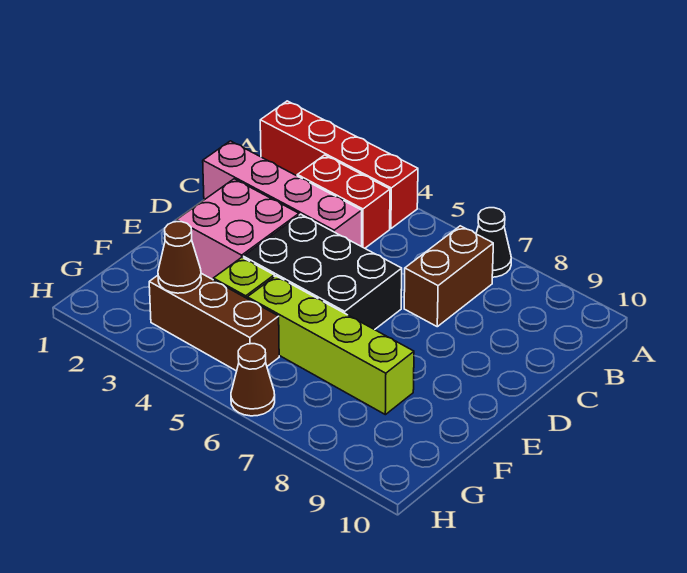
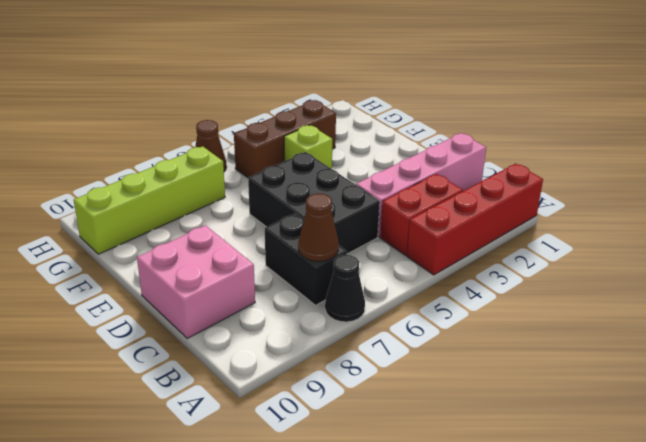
brown brick B7:C7 level 1 -> black brick B7:C7 level 1
pink brick D2:E3 level 1 -> pink brick C9:D10 level 1
black brick D4:E6 level 1 -> black brick C5:E6 level 1
lime brick F5:F8 level 1 -> lime brick G7:G10 level 1
brown cone G3 level 2 -> brown cone B7 level 2

